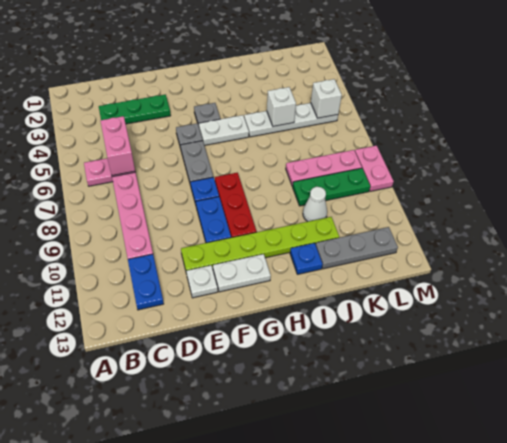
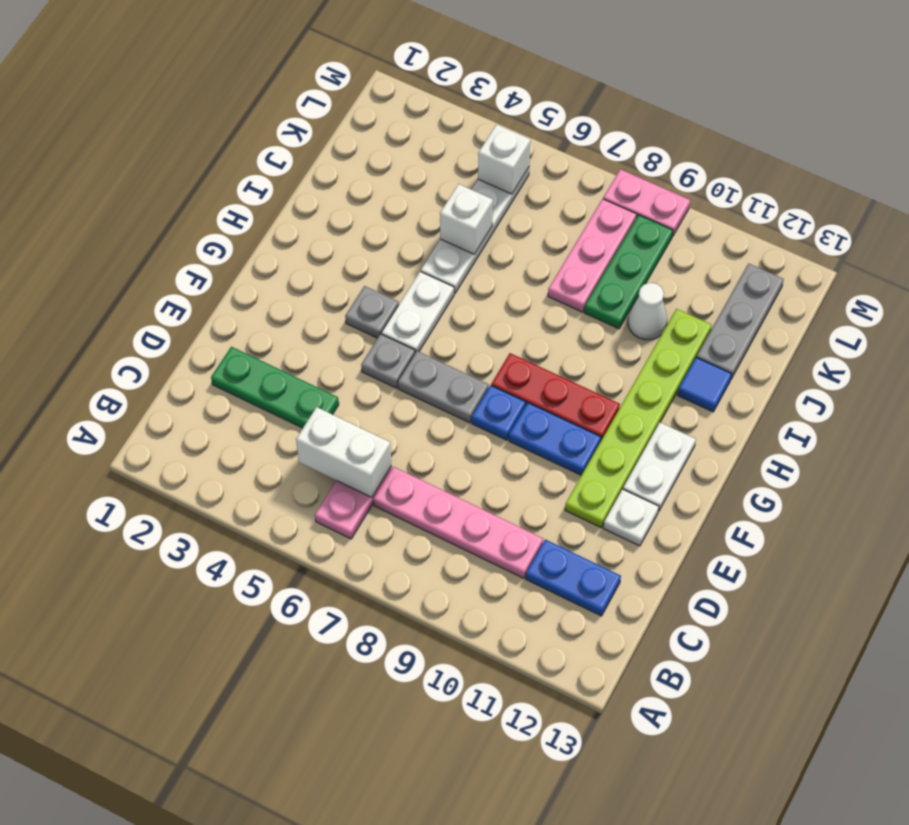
green plate C3:E3 level 1 -> green plate D2:D4 level 1
pink brick C5:C6 level 2 -> white brick C5:C6 level 2
blue plate I12 level 1 -> blue tile I12 level 1

